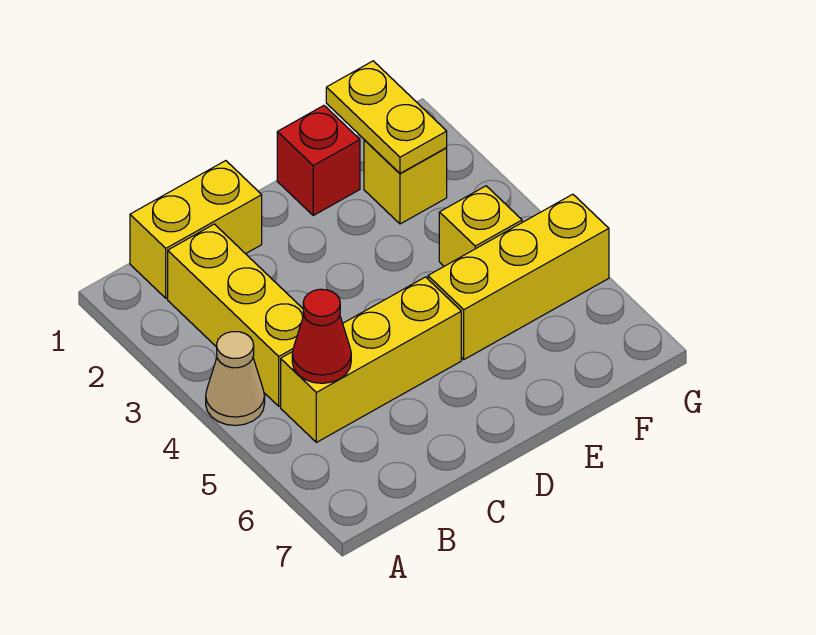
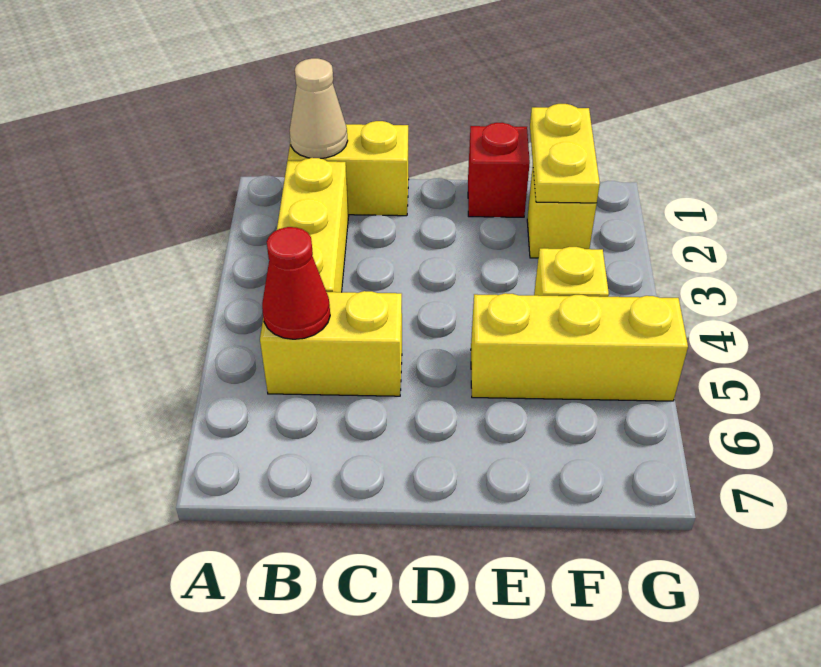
tan cone A4 level 1 -> tan cone B1 level 2
yellow brick B5:D5 level 1 -> yellow brick B5:C5 level 1

